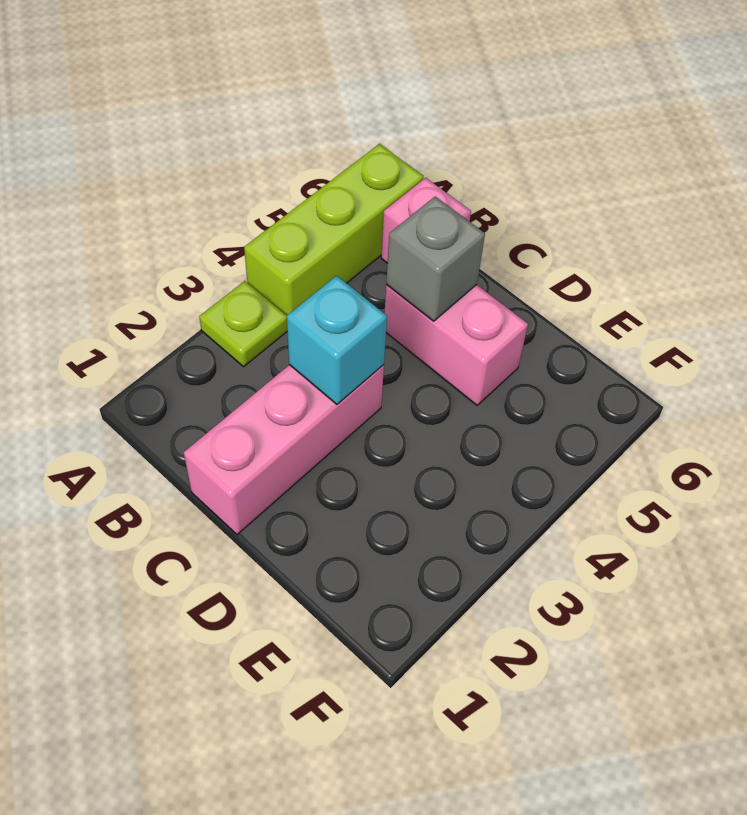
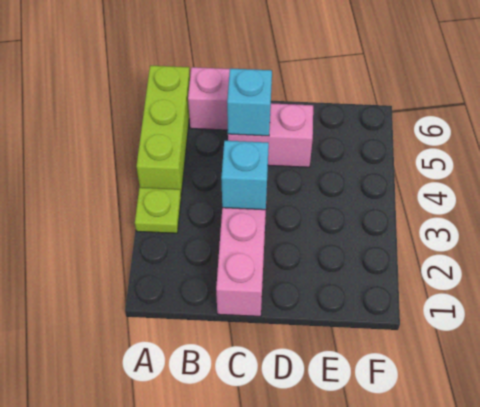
grey brick C5 level 2 -> cyan brick C5 level 2

